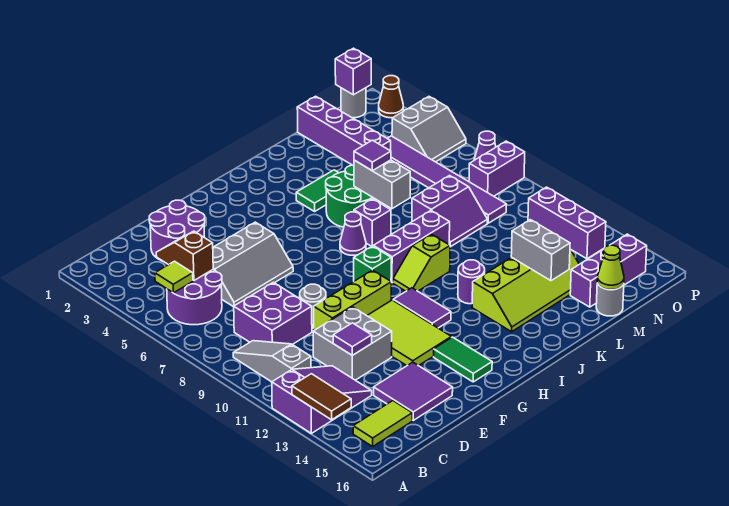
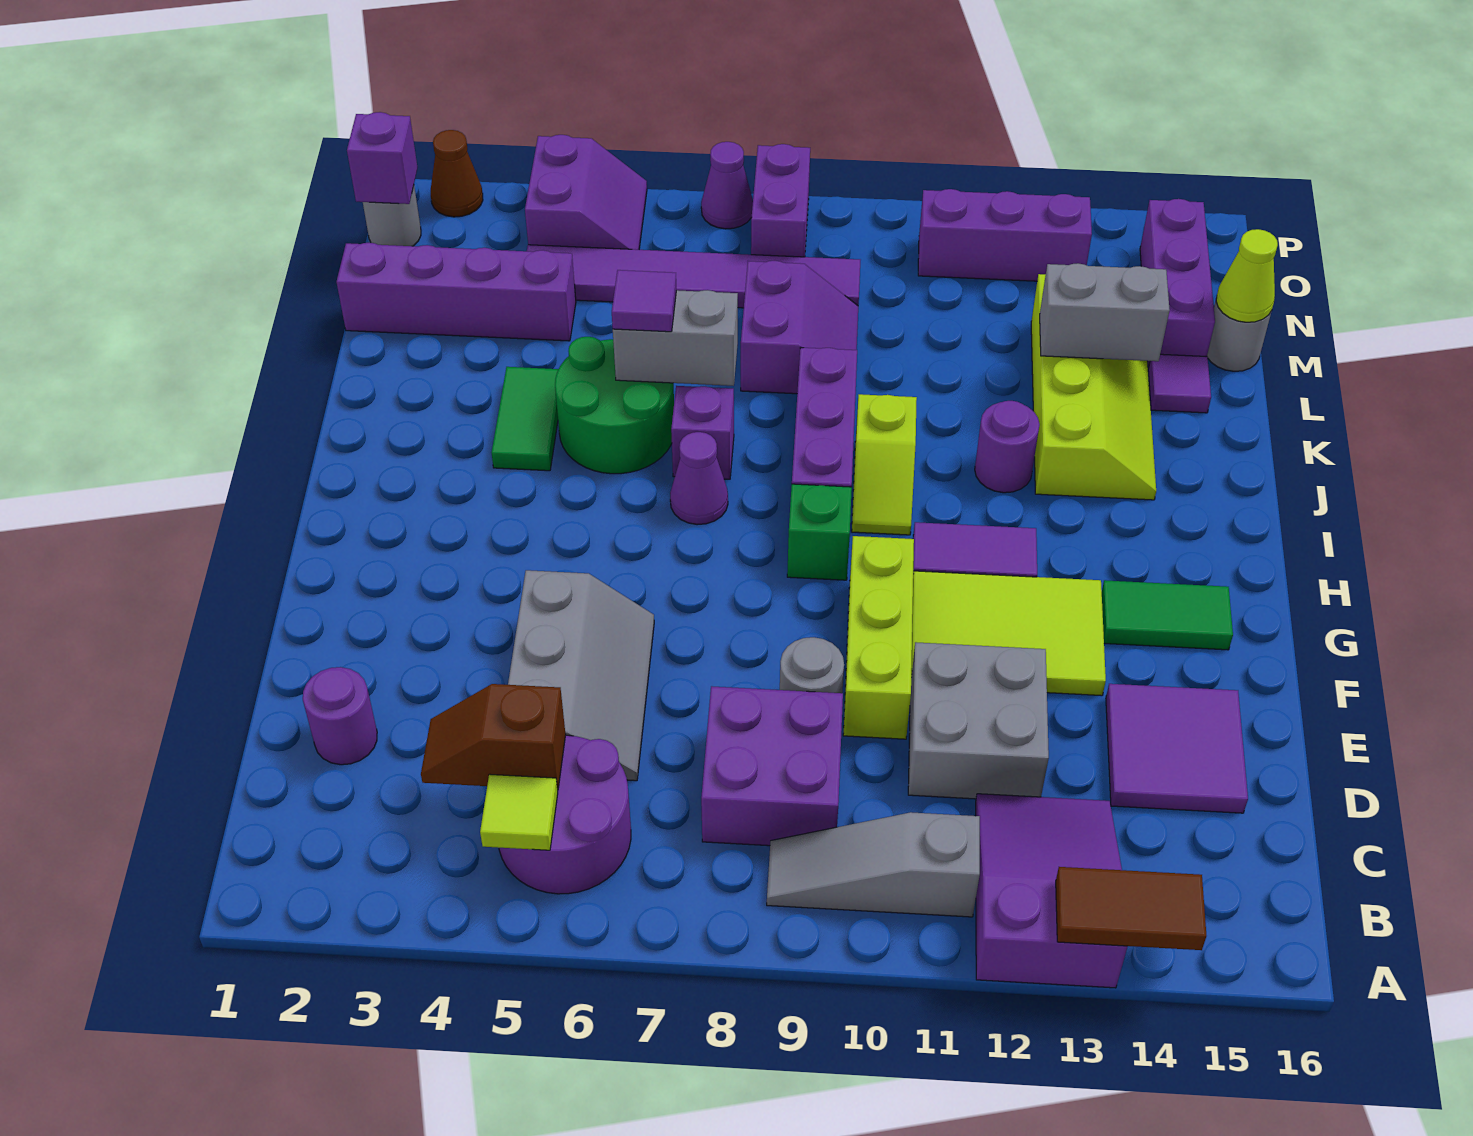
lime tile B15:C15 level 1 -> none
purple round brick D2:E3 level 1 -> purple round brick D2 level 1
purple tile D12 level 2 -> purple tile L15 level 1
grey slope O4:P5 level 1 top 4 -> purple slope O4:P5 level 1 top 4

